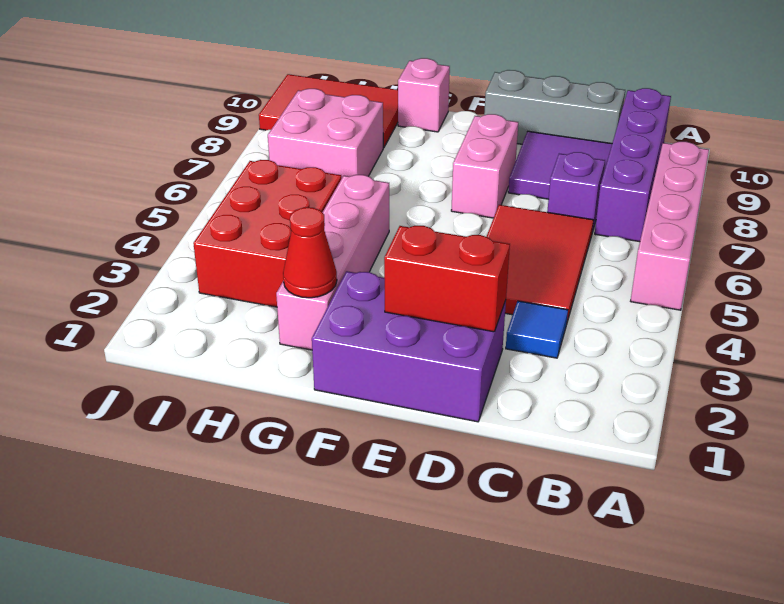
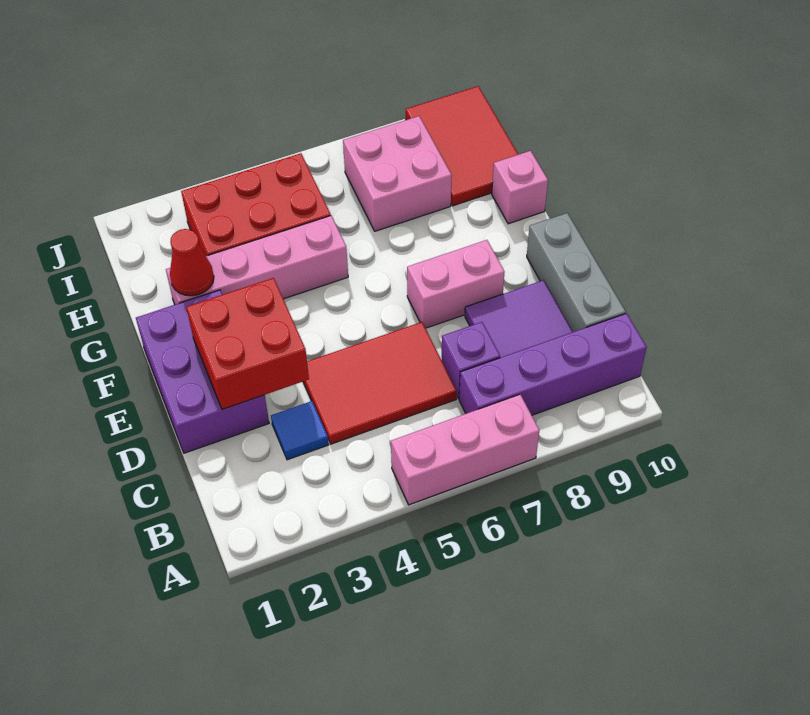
pink brick A5:A8 level 1 -> pink brick A5:A7 level 1
red brick D2:E2 level 2 -> red brick D2:E3 level 2

